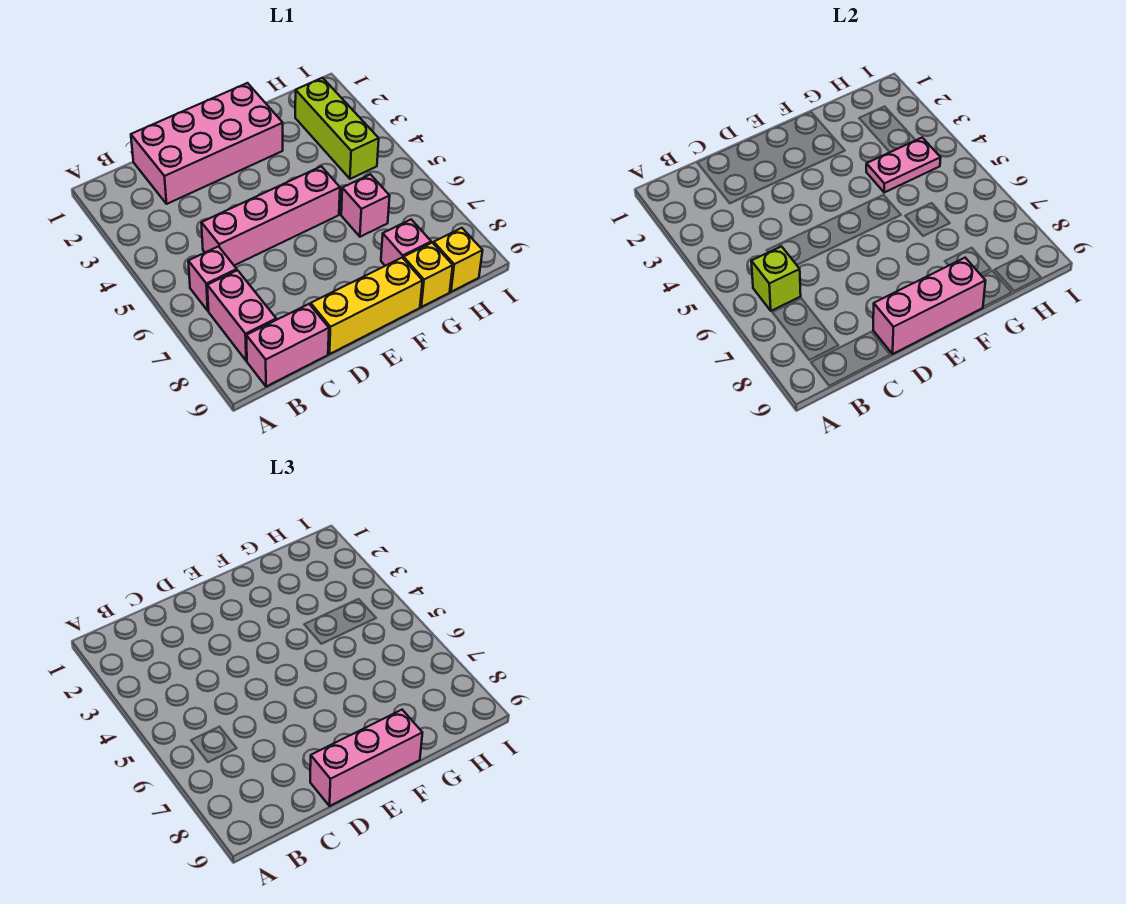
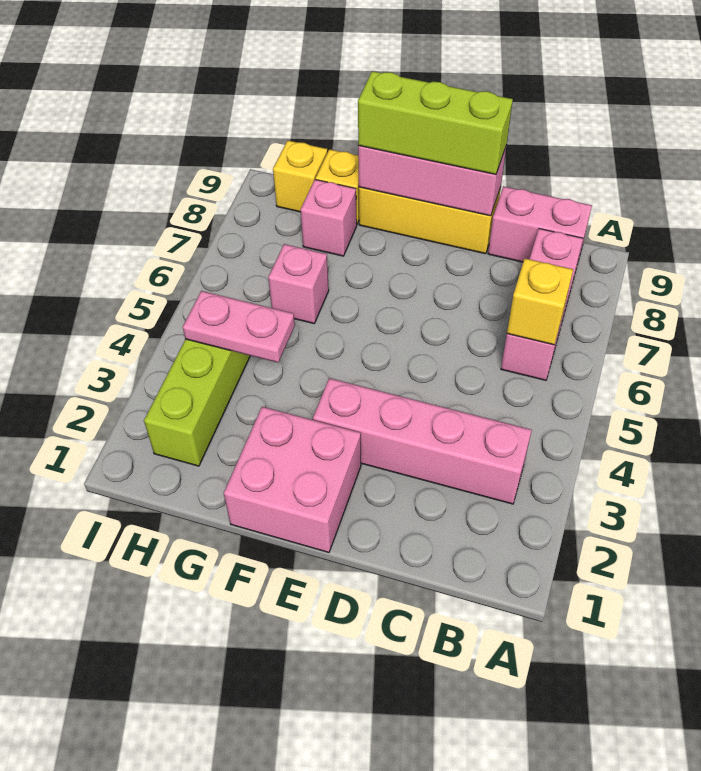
lime brick B6 level 2 -> yellow brick B6 level 2
pink brick C1:F2 level 1 -> pink brick E1:F2 level 1
pink brick C5:F5 level 1 -> pink brick B3:E3 level 1
pink brick D9:F9 level 3 -> lime brick D9:F9 level 3

